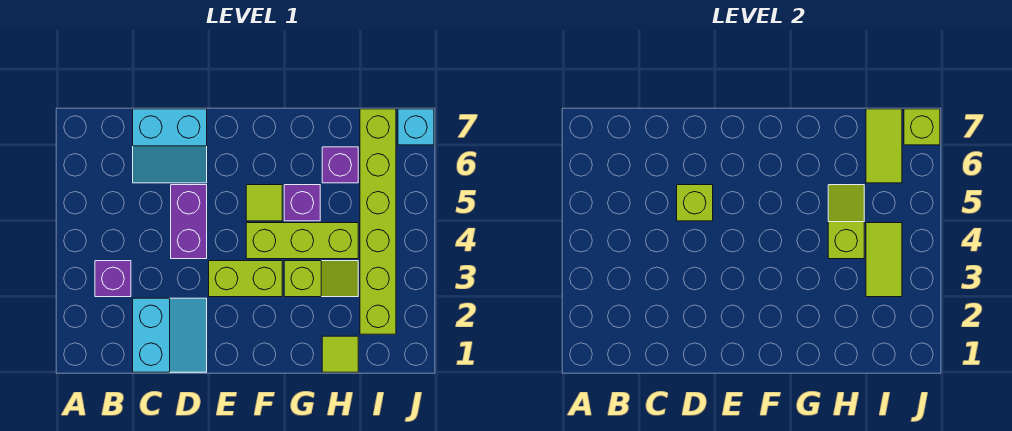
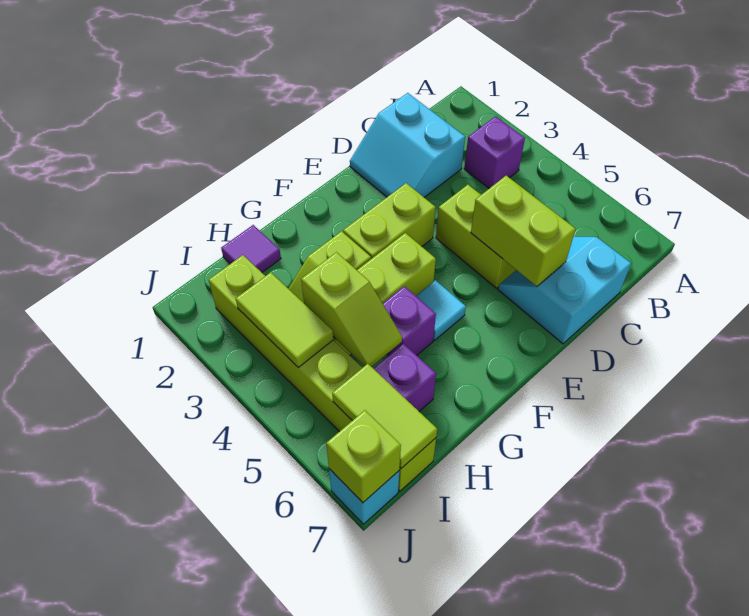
purple brick D4:D5 level 1 -> lime brick D4:D5 level 1
lime brick D5 level 2 -> lime brick D5:D6 level 2
lime tile F5 level 1 -> cyan tile F5 level 1
lime tile H1 level 1 -> purple tile H1 level 1

